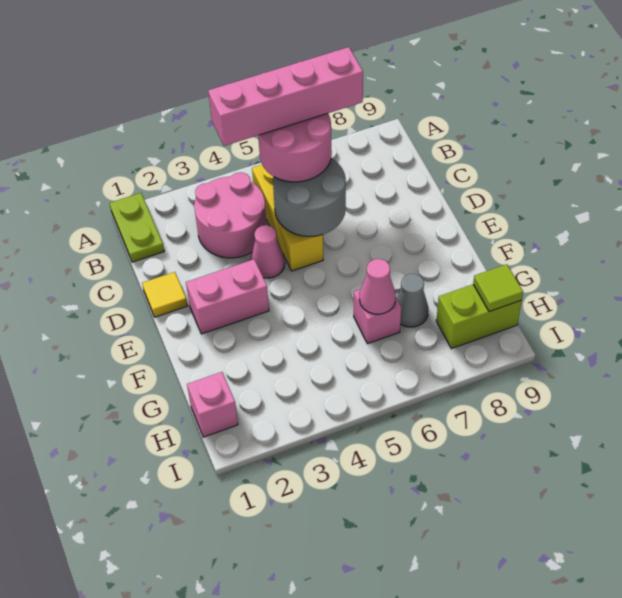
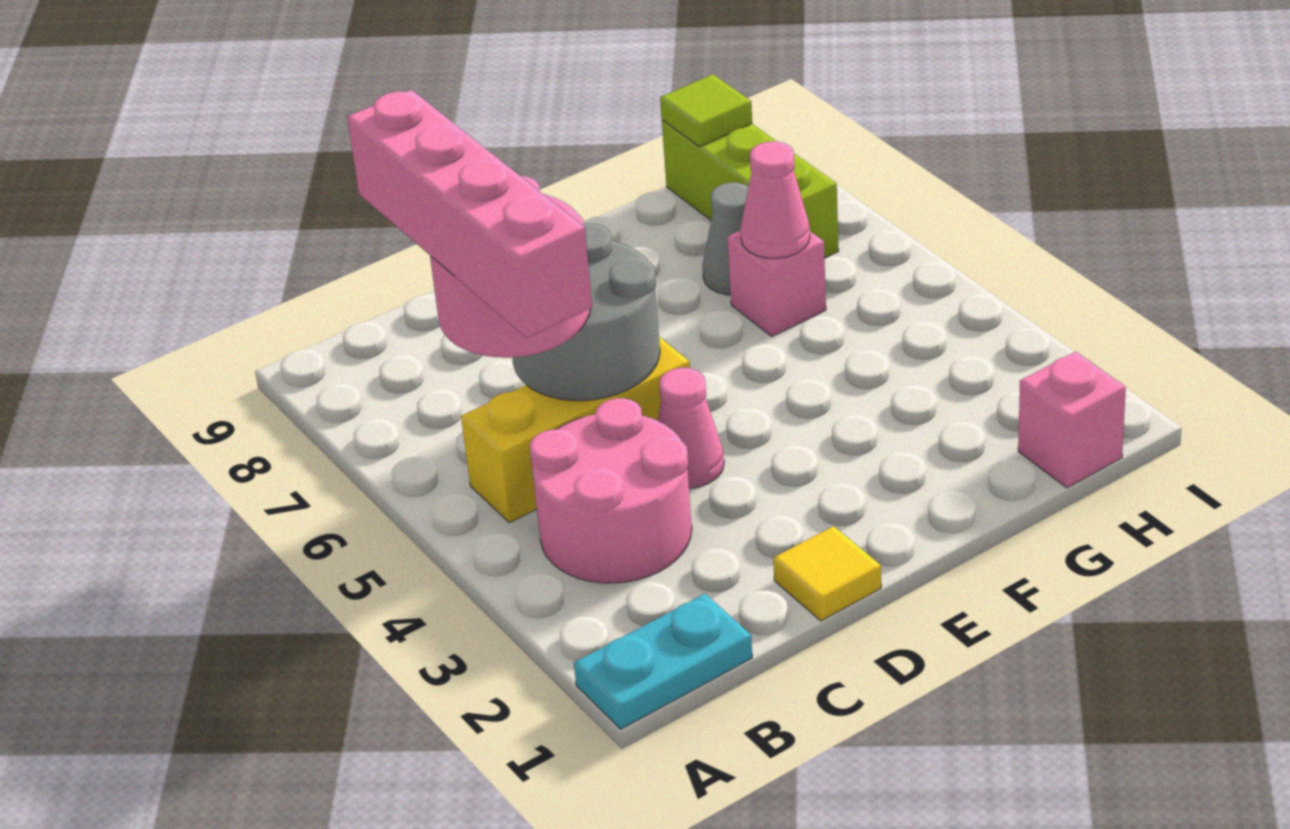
lime plate A1:B1 level 1 -> cyan plate A1:B1 level 1
pink brick E2:E3 level 1 -> none
lime brick H8:H9 level 1 -> lime brick H7:H9 level 1

